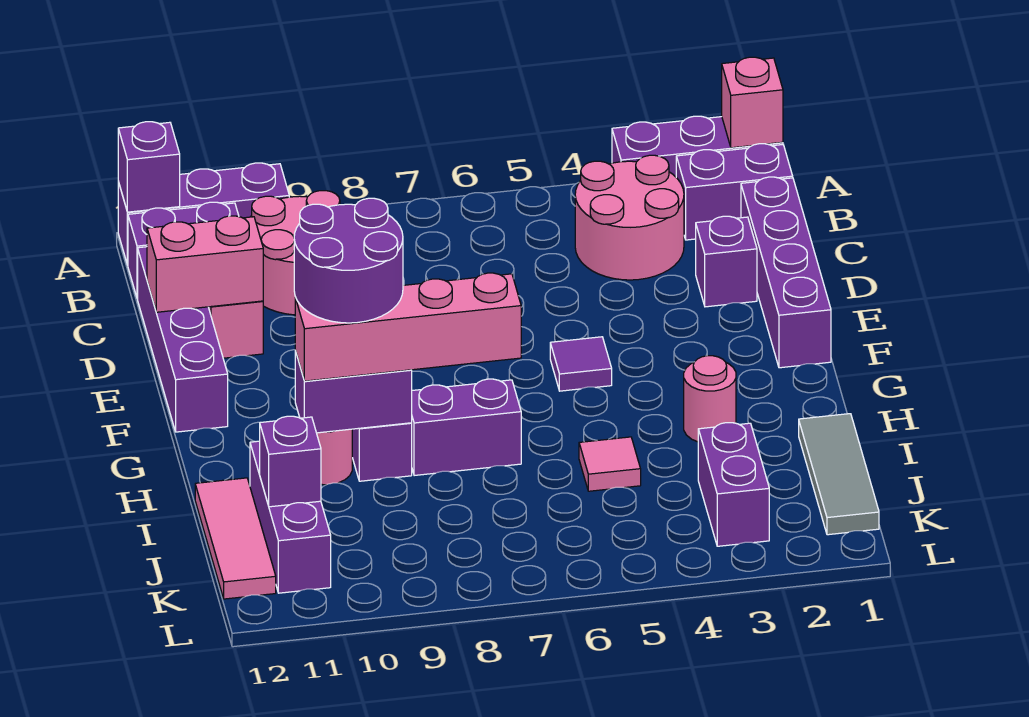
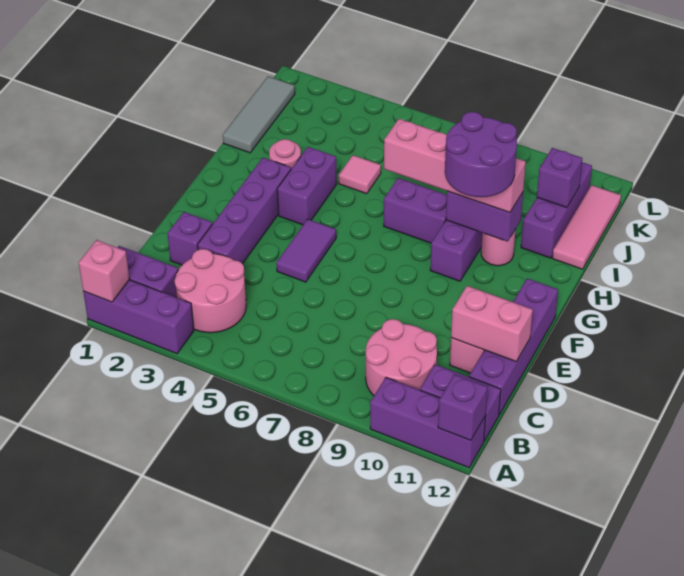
purple brick C1:F1 level 1 -> purple brick D3:G3 level 1
purple tile F5 level 1 -> purple tile E5:F5 level 1
purple brick J3:K3 level 1 -> purple brick G4:H4 level 1

